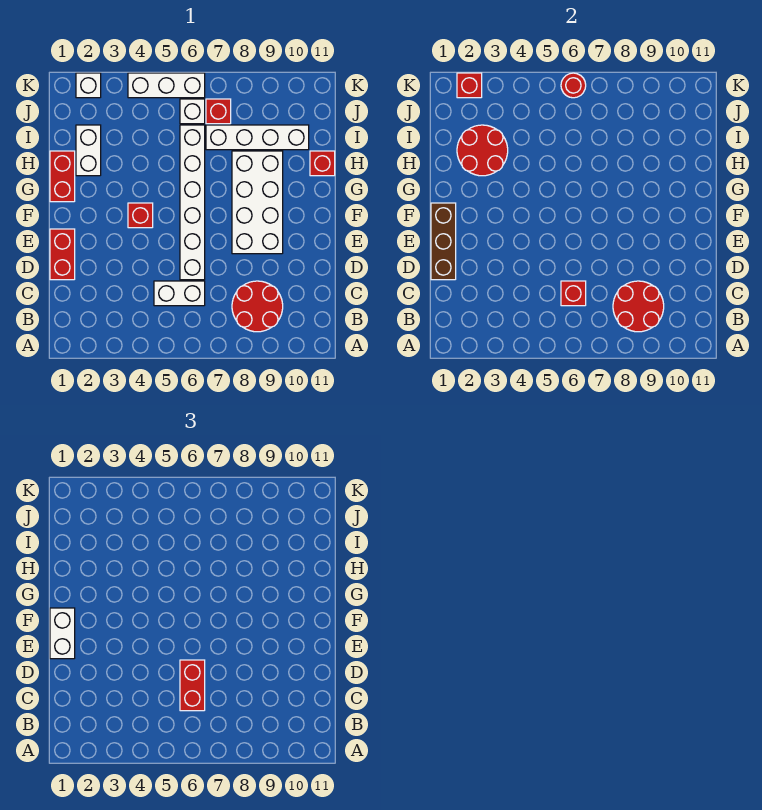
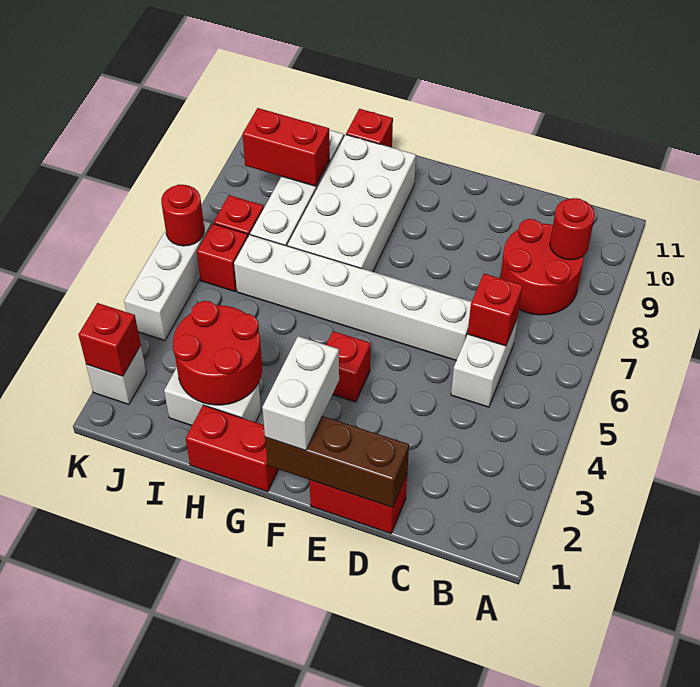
red round brick B8:C9 level 2 -> red round brick B9 level 2
red brick C6:D6 level 3 -> red brick I9:J9 level 2
white brick E1:F1 level 3 -> white brick F1:F2 level 3
white brick E8:H9 level 1 -> white brick G7:H10 level 1
white brick J6 level 1 -> red brick J6 level 1

